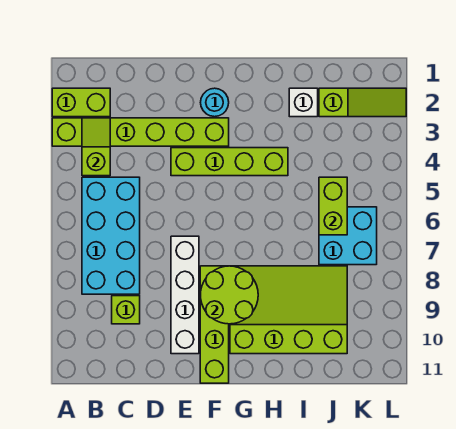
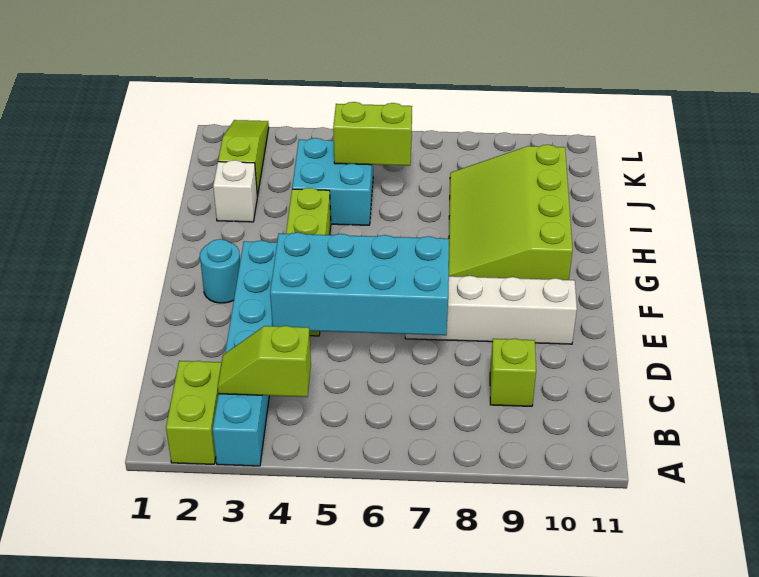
lime brick A3:F3 level 1 -> cyan brick A3:F3 level 1
cyan brick B5:C8 level 1 -> cyan brick D4:E7 level 2
lime brick F8:F11 level 1 -> none
lime round brick F8:G9 level 2 -> none
cyan brick J6:K7 level 1 -> cyan brick I4:J5 level 1

